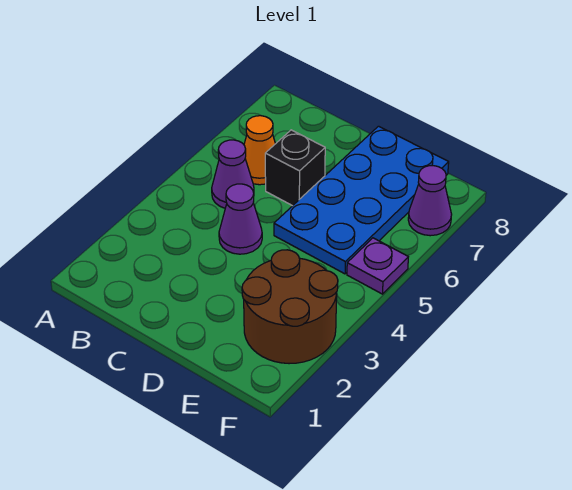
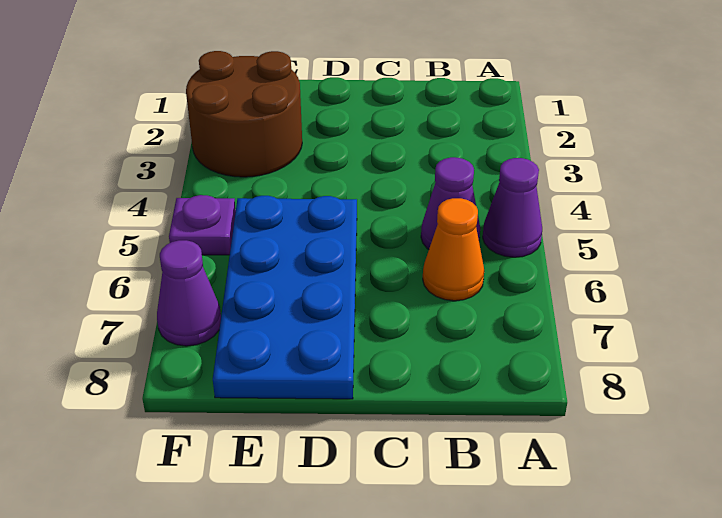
purple cone C4 level 1 -> purple cone A5 level 1
black brick C6 level 1 -> none

